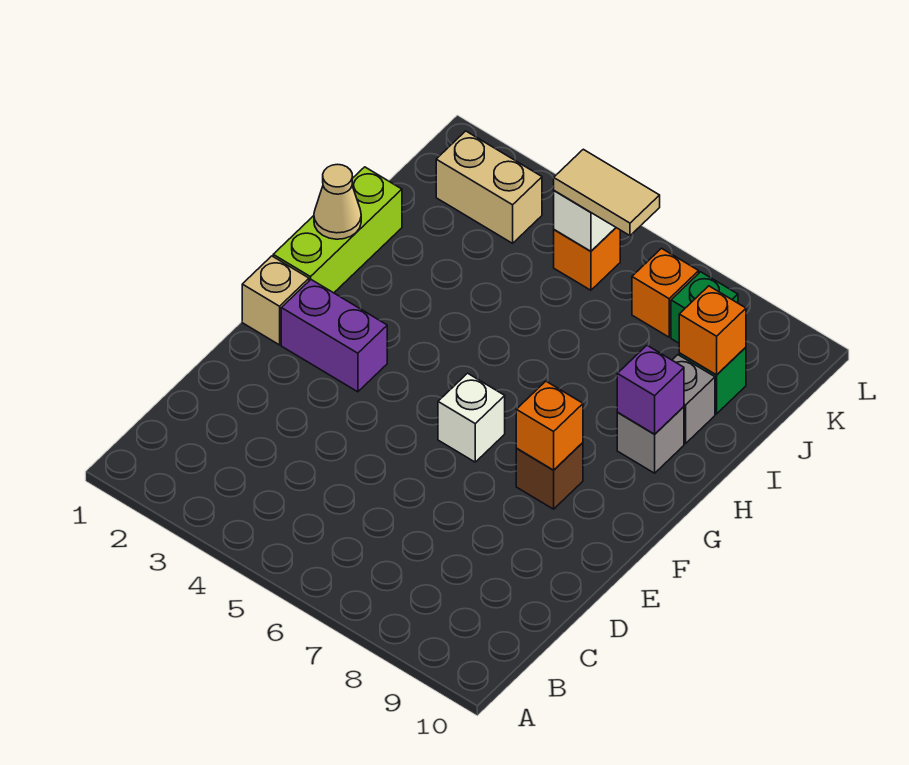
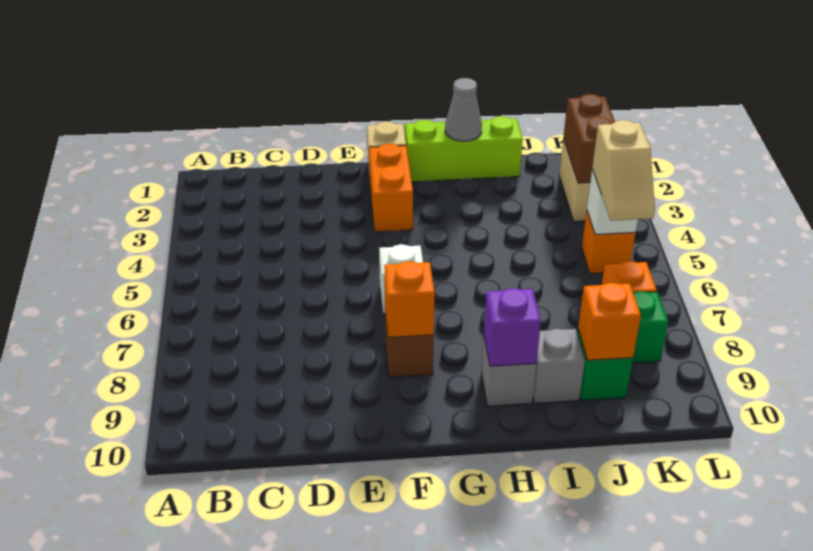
purple brick F2:F3 level 1 -> orange brick F2:F3 level 1
tan cone H1 level 2 -> grey cone H1 level 2
none -> brown brick K2:K3 level 2
tan tile K5:K6 level 3 -> tan slope K5:K6 level 3 top 5

